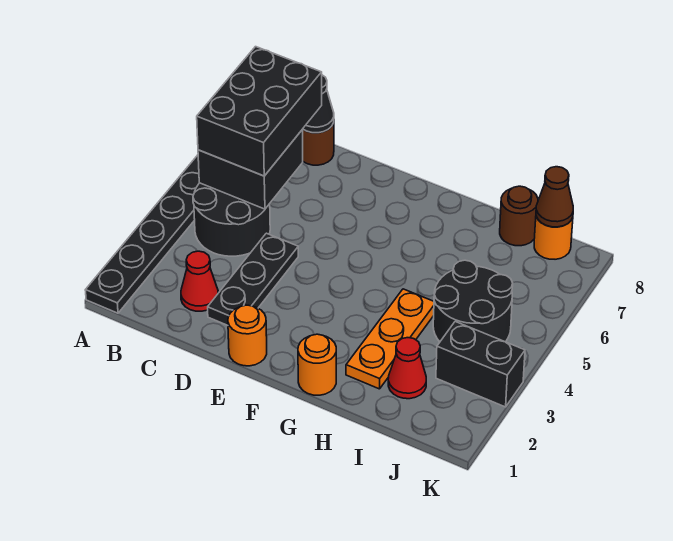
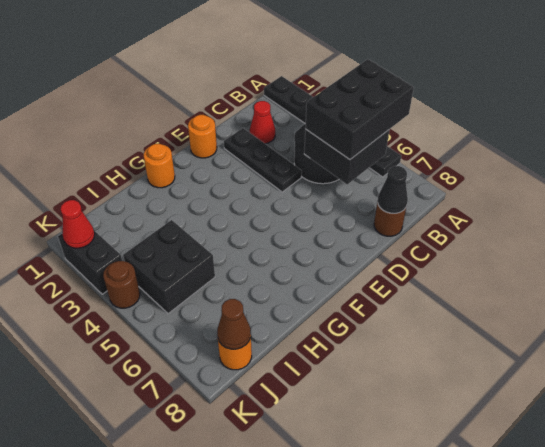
black brick B5:C7 level 3 -> black brick A5:C6 level 3
orange plate H2:H4 level 1 -> none
red cone I2 level 1 -> red cone K2 level 2
black round brick I4:J5 level 1 -> black brick I4:J5 level 1
brown round brick I8 level 1 -> brown round brick K4 level 1
black brick J3:K3 level 1 -> black brick K2:K3 level 1

